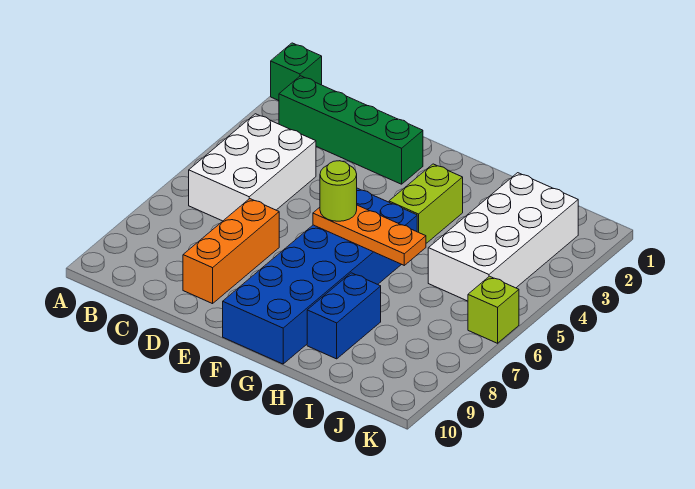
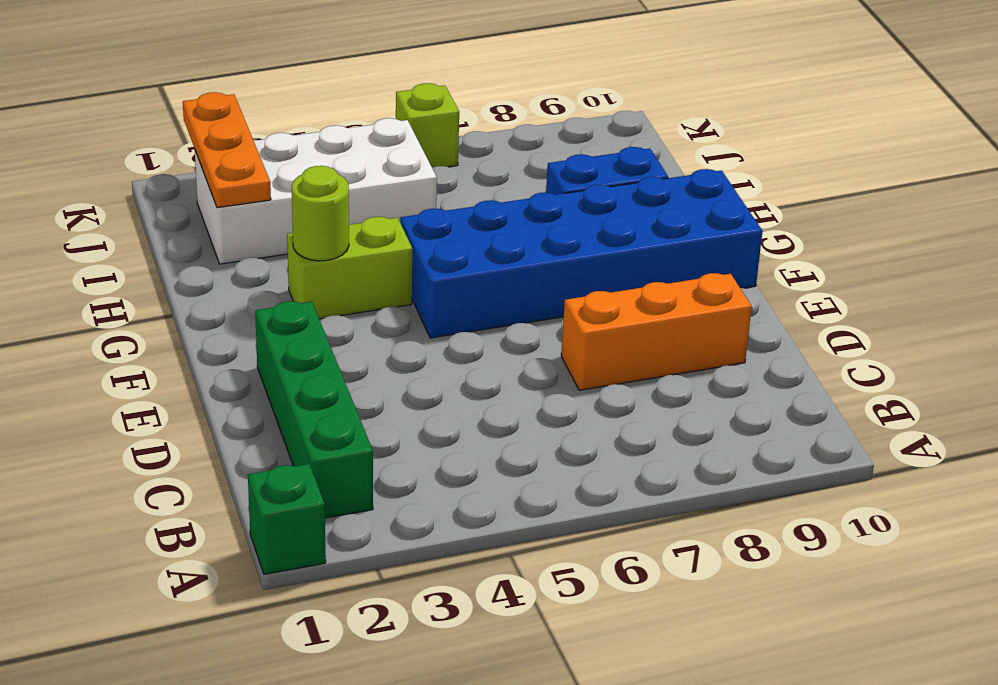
white brick B4:C6 level 1 -> none
orange plate F6:H6 level 2 -> orange plate I2:K2 level 2
lime round brick F6 level 3 -> lime round brick G3 level 2

